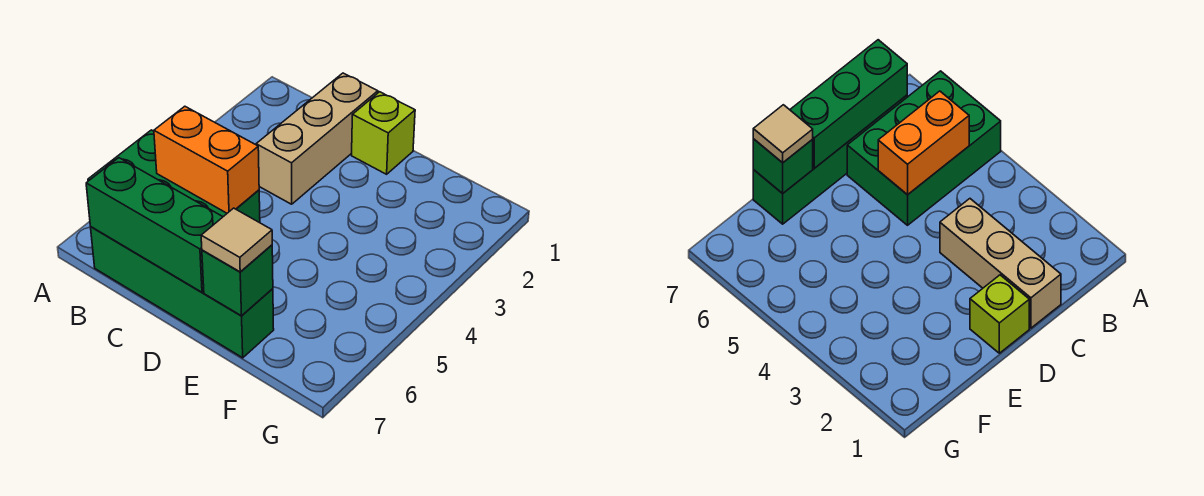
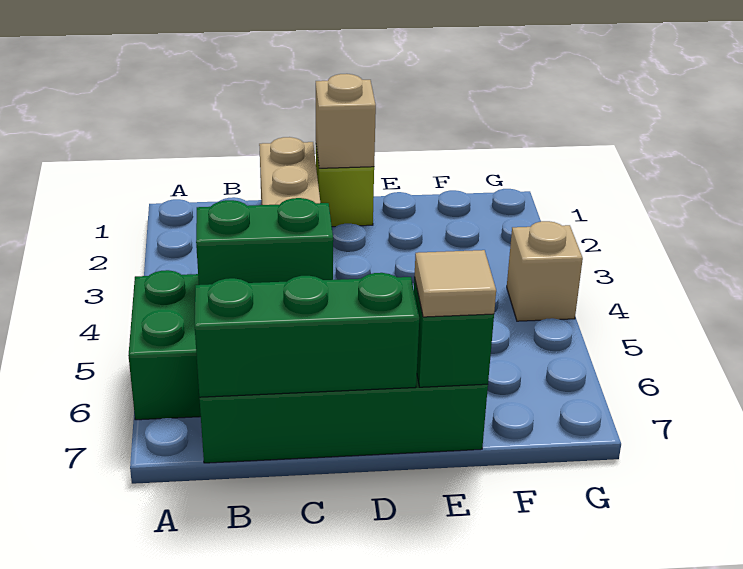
orange brick B5:C5 level 2 -> green brick B5:C5 level 2
none -> tan brick D1 level 2
none -> tan brick G4 level 1

